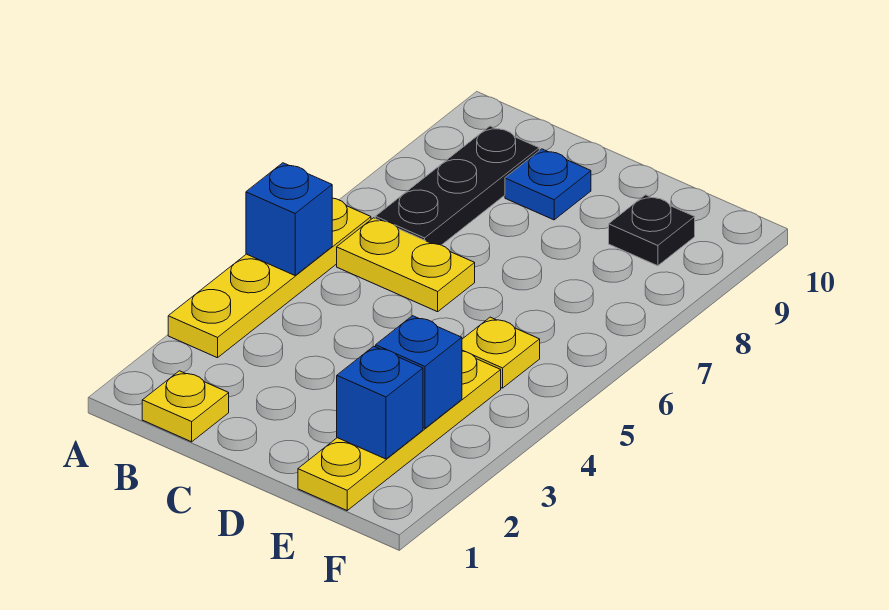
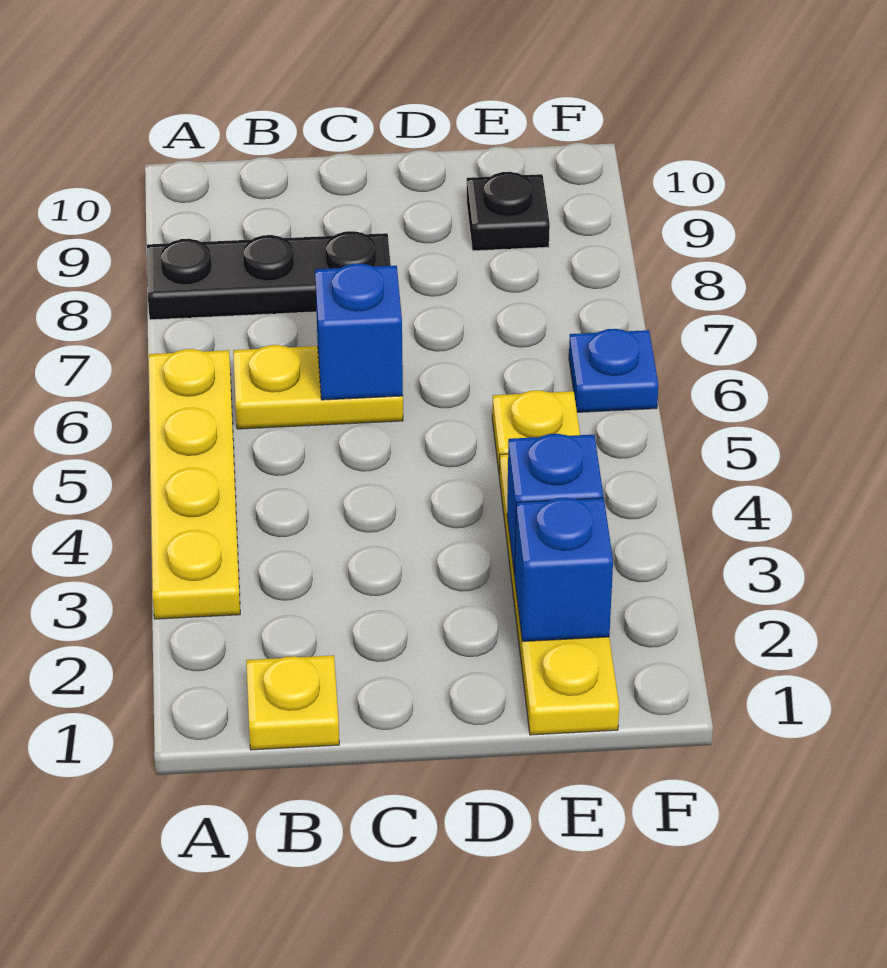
blue brick A5 level 2 -> blue brick C6 level 2
black plate B7:B9 level 1 -> black plate A8:C8 level 1
blue plate C9 level 1 -> blue plate F6 level 1

